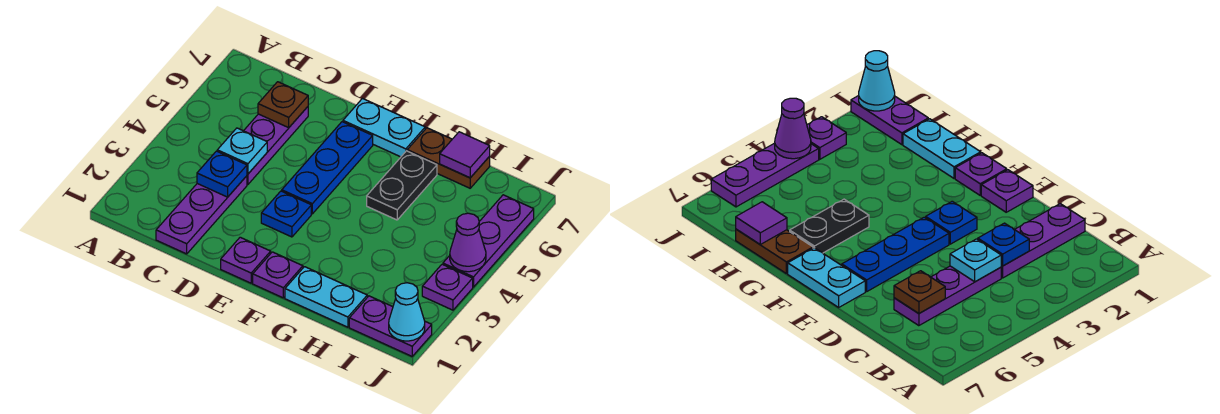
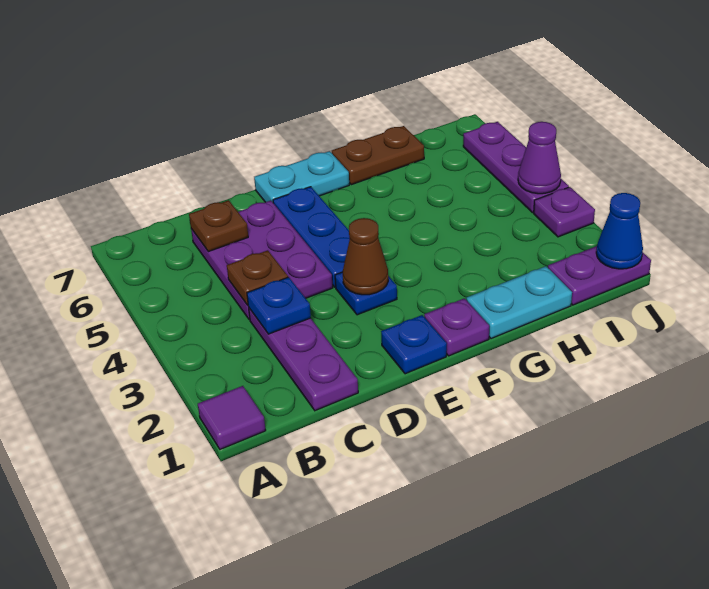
purple plate C4:C6 level 1 -> purple plate C4:D6 level 1
cyan plate C4 level 2 -> brown plate C4 level 2
purple plate E1 level 1 -> blue plate E1 level 1
none -> brown cone E3 level 2
black plate G5:G6 level 1 -> none
purple tile H7 level 2 -> purple tile A1 level 1
cyan cone J1 level 2 -> blue cone J1 level 2

